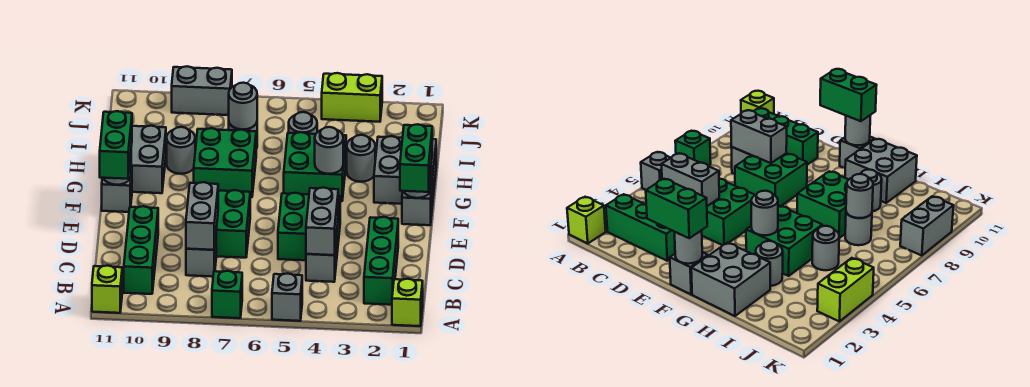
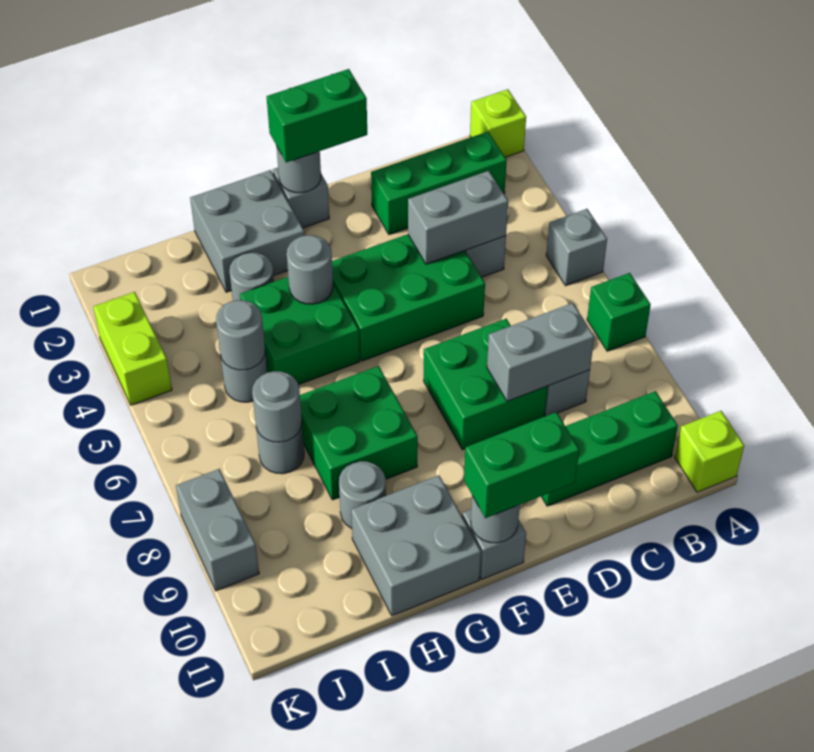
green brick D4:E5 level 1 -> green brick D4:F5 level 1
none -> grey round brick I5 level 2

